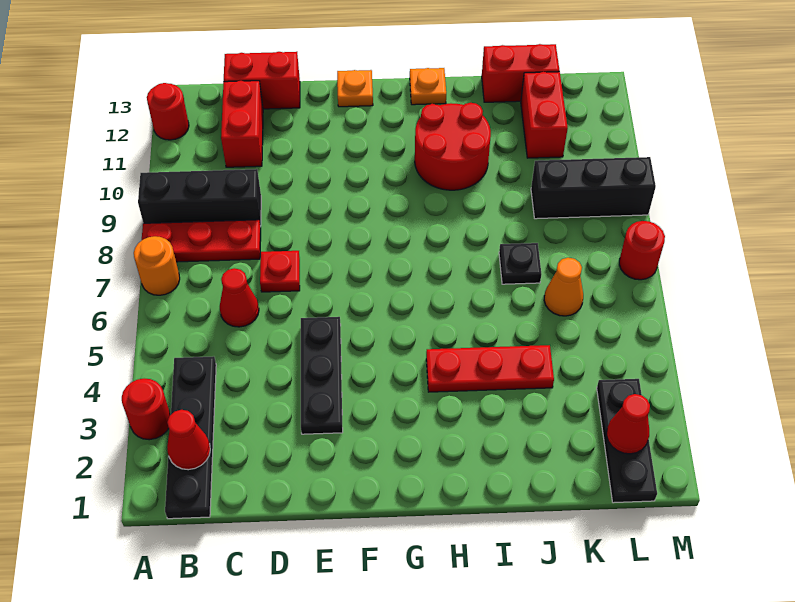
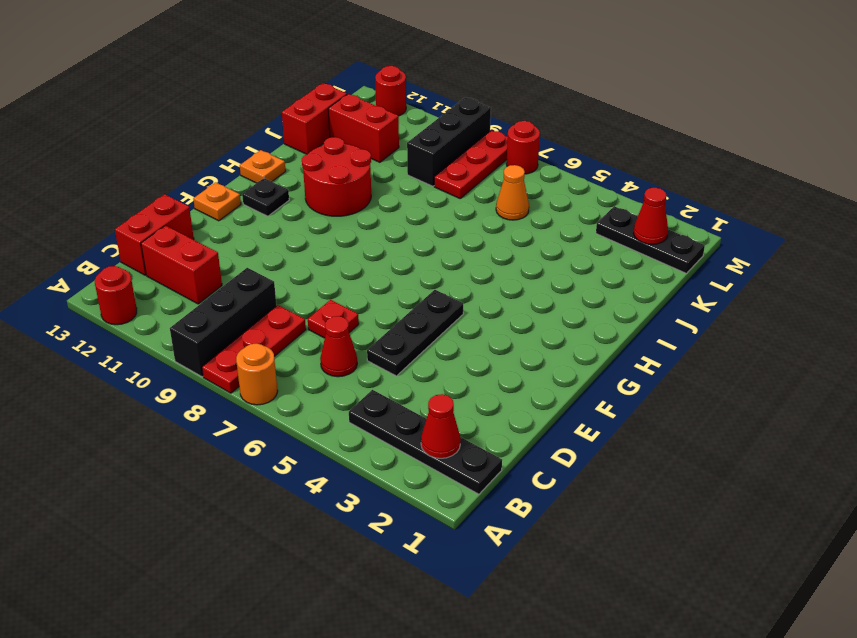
red round brick A3 level 1 -> red round brick M12 level 1
black plate E3:E5 level 1 -> black plate D5:F5 level 1
red plate H4:J4 level 1 -> red plate K8:M8 level 1
black plate J7 level 1 -> black plate G12 level 1

